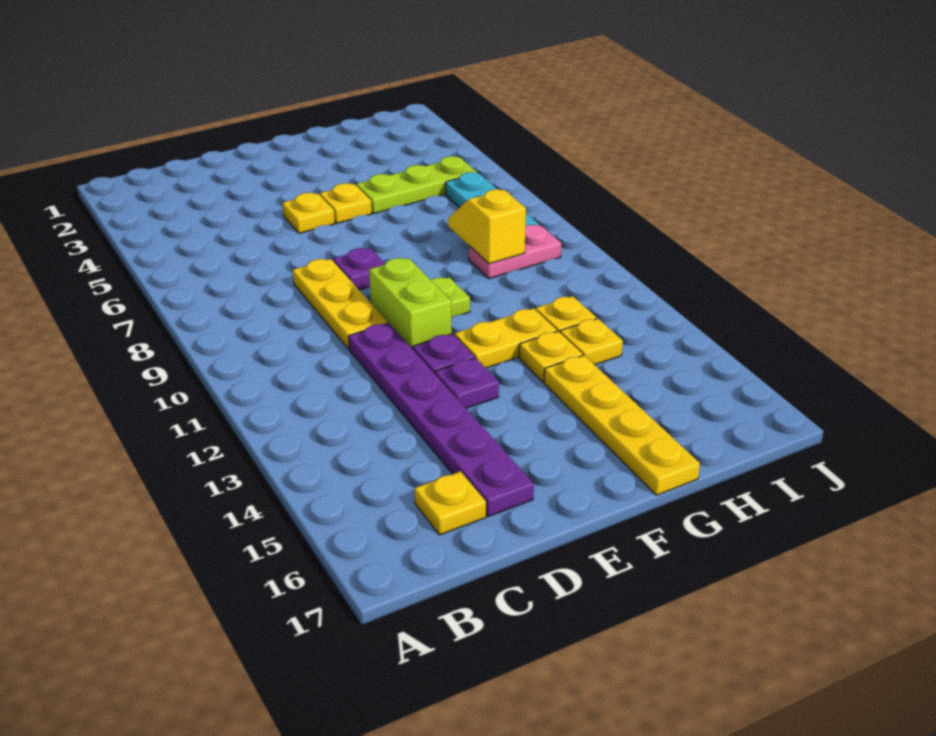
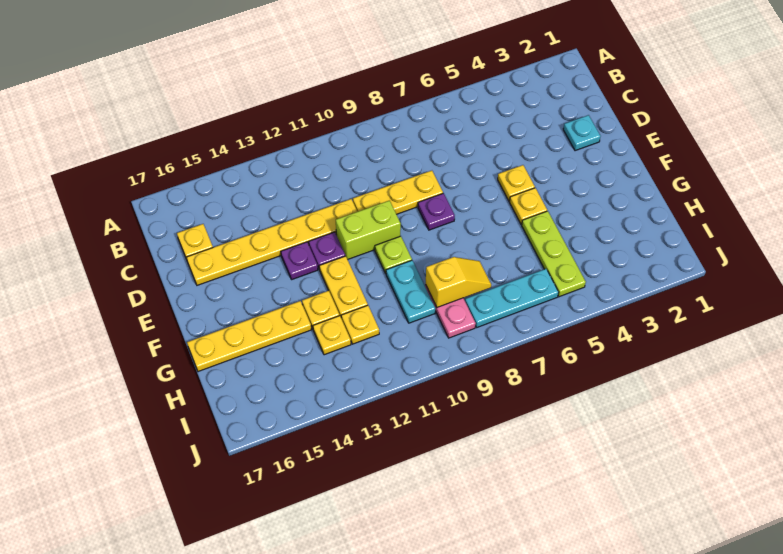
none -> cyan plate D2 level 1
purple plate D11:D16 level 1 -> yellow plate D11:D16 level 1
none -> cyan plate G10:H10 level 1

